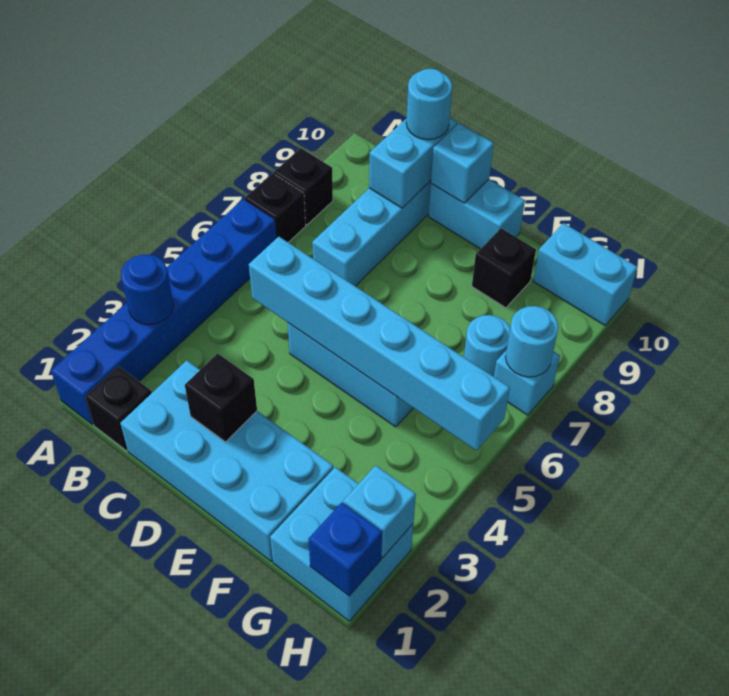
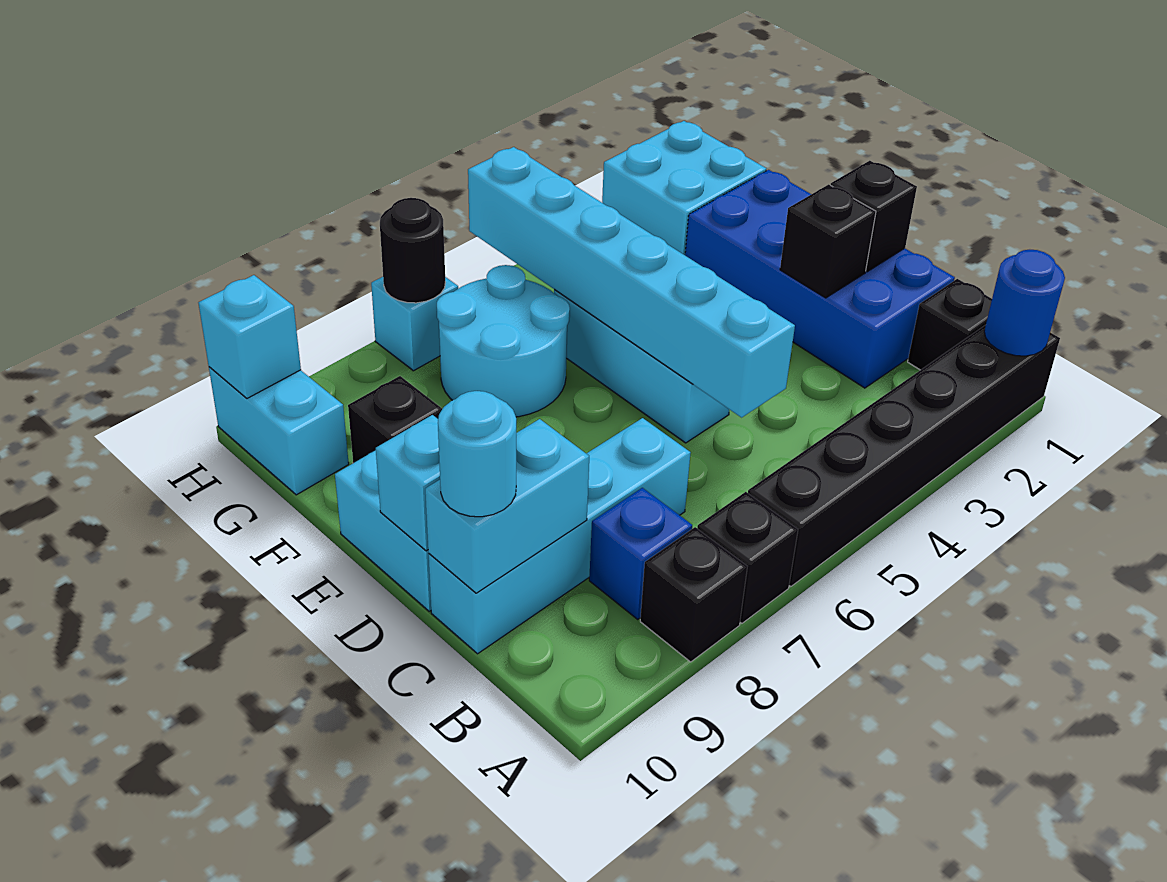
blue brick A1:A6 level 1 -> black brick A1:A6 level 1
blue round brick A3 level 2 -> blue round brick A1 level 2
cyan brick C1:F2 level 1 -> blue brick C1:F2 level 1
none -> black brick D1 level 2
cyan round brick G7 level 1 -> cyan round brick F6:G7 level 1
blue brick H1 level 2 -> blue brick B8 level 1
cyan brick H2 level 2 -> cyan brick H10 level 2
cyan round brick H7 level 2 -> black round brick H7 level 2

